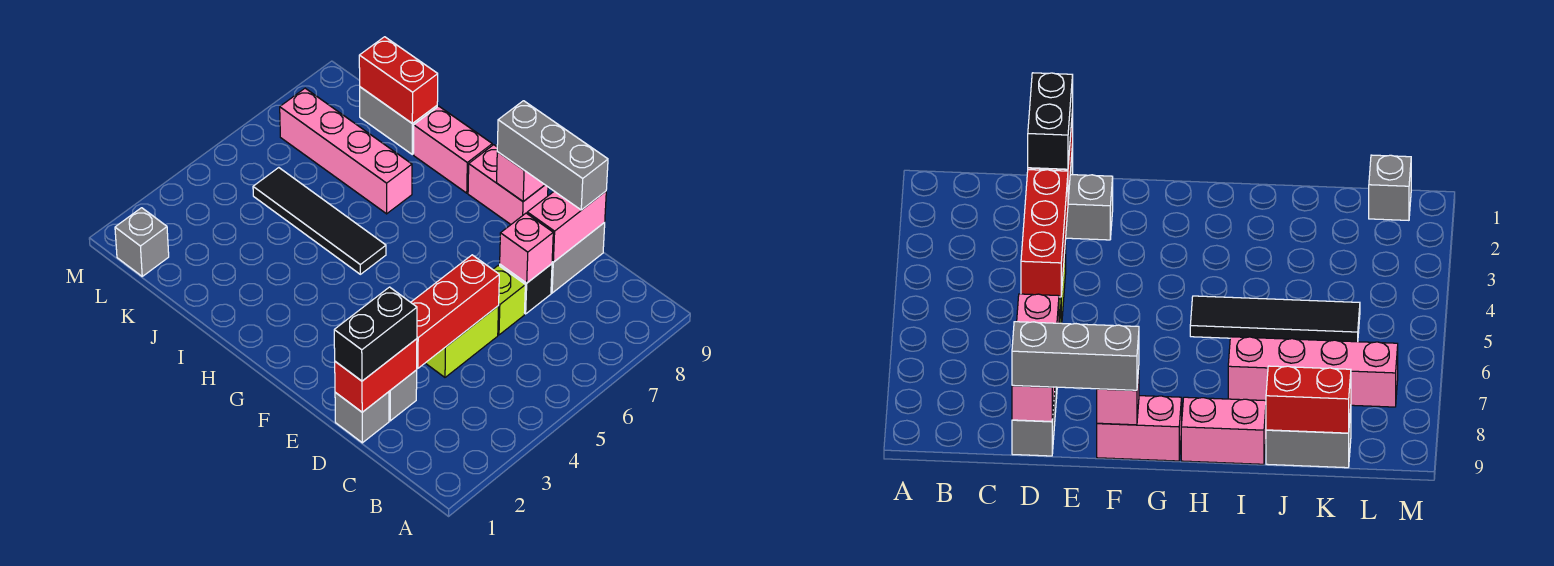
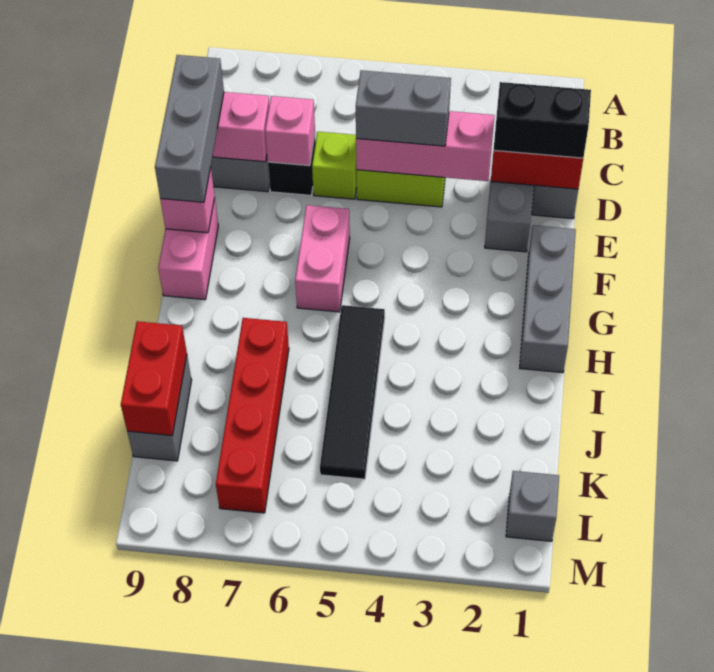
red brick D3:D5 level 2 -> pink brick D3:D5 level 2
none -> grey brick D4:D5 level 3
none -> grey brick F1:H1 level 1
pink brick H9:I9 level 1 -> pink brick F6:G6 level 1
pink brick I7:L7 level 1 -> red brick I7:L7 level 1

